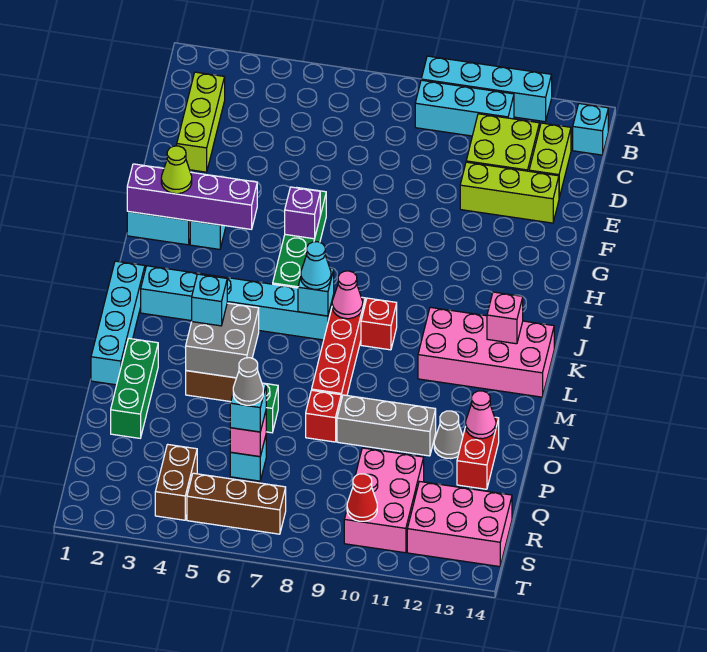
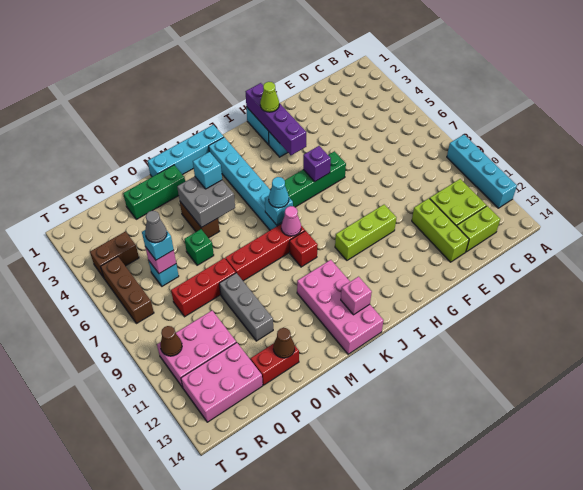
cyan brick B9:B11 level 1 -> none
cyan brick B14 level 1 -> none
lime brick C2:E2 level 1 -> lime brick G10:I10 level 1
red brick O8 level 1 -> red brick O8:Q8 level 1
grey cone O12 level 1 -> none
pink cone O13 level 2 -> brown cone O13 level 2
pink brick R12:S14 level 1 -> pink brick Q12:S13 level 1
red cone S10 level 2 -> brown cone S10 level 2

